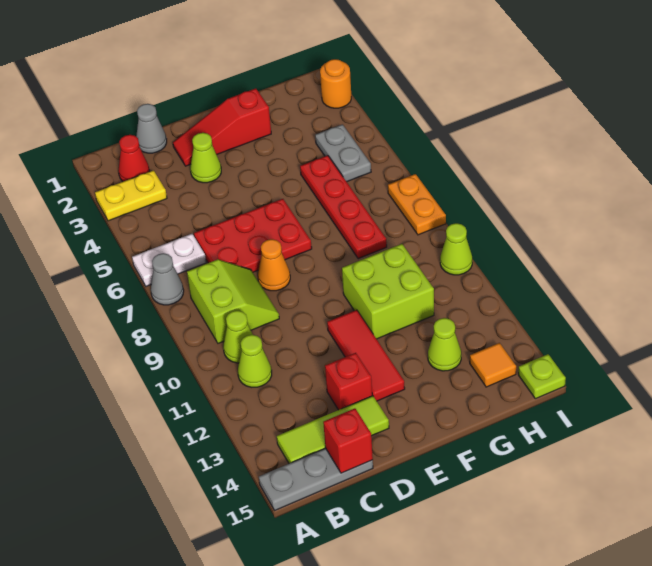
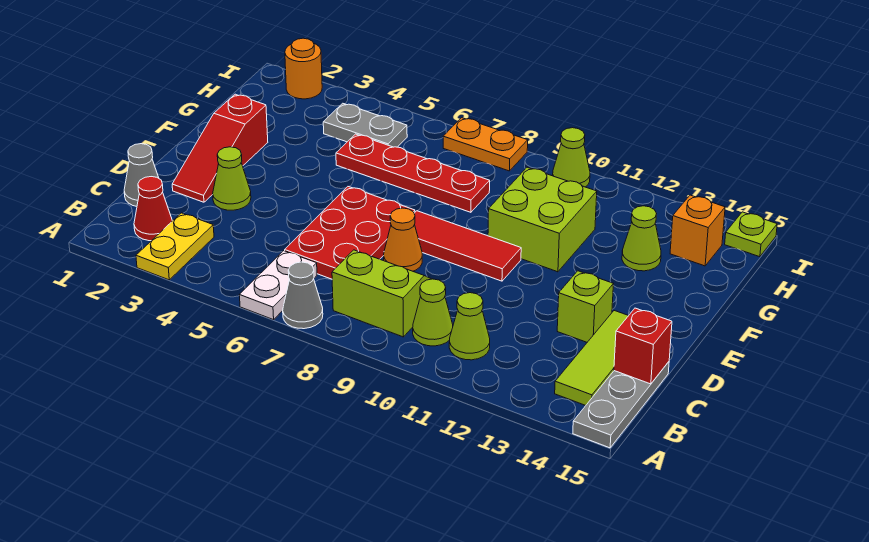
red brick D13 level 1 -> lime brick D13 level 1
red tile E11:E13 level 1 -> red tile E8:E10 level 1
orange tile H14 level 1 -> orange brick H14 level 1

